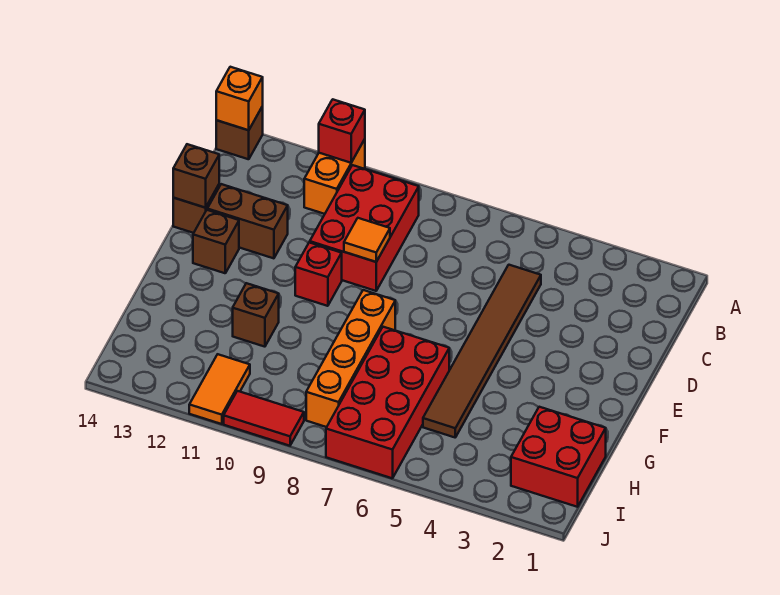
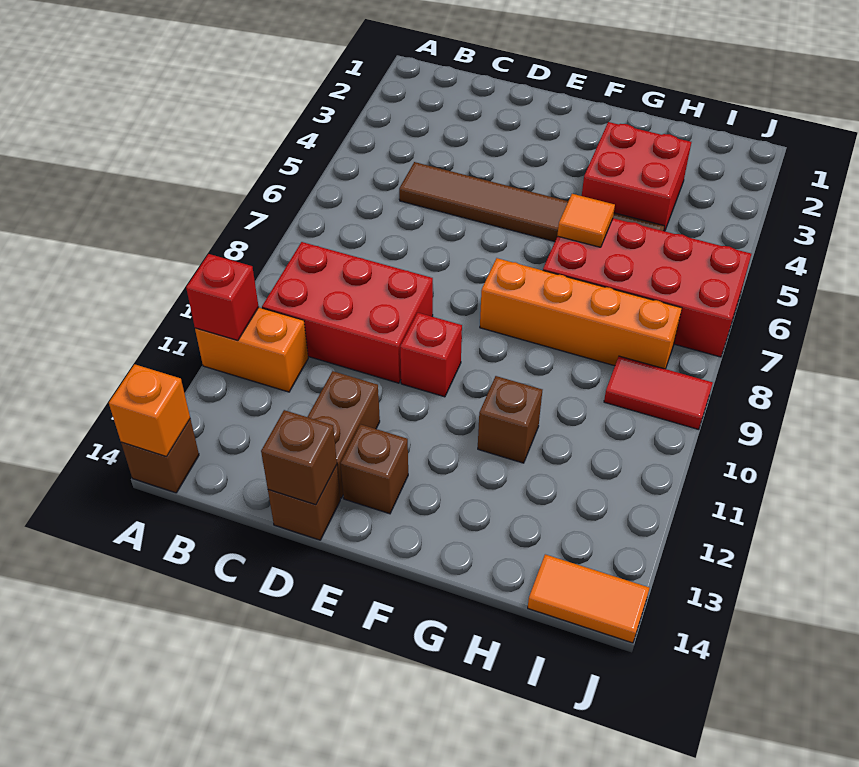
orange tile D9 level 2 -> orange tile G6 level 2
red brick H1:I2 level 1 -> red brick G3:H4 level 1
orange tile I11:J11 level 1 -> orange tile I14:J14 level 1
red tile J9:J10 level 1 -> red tile I9:J9 level 1

